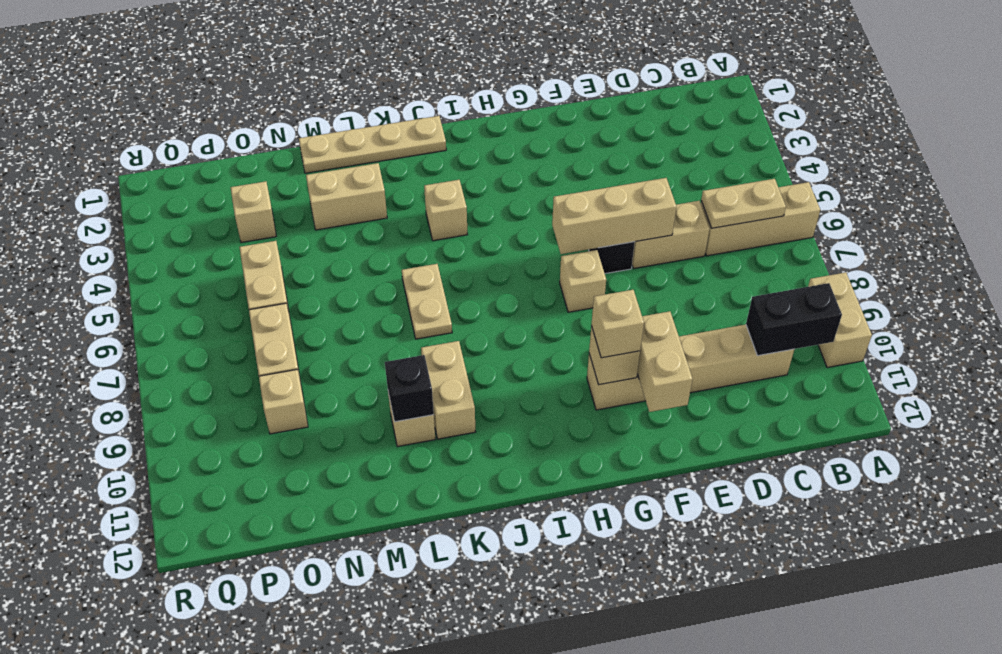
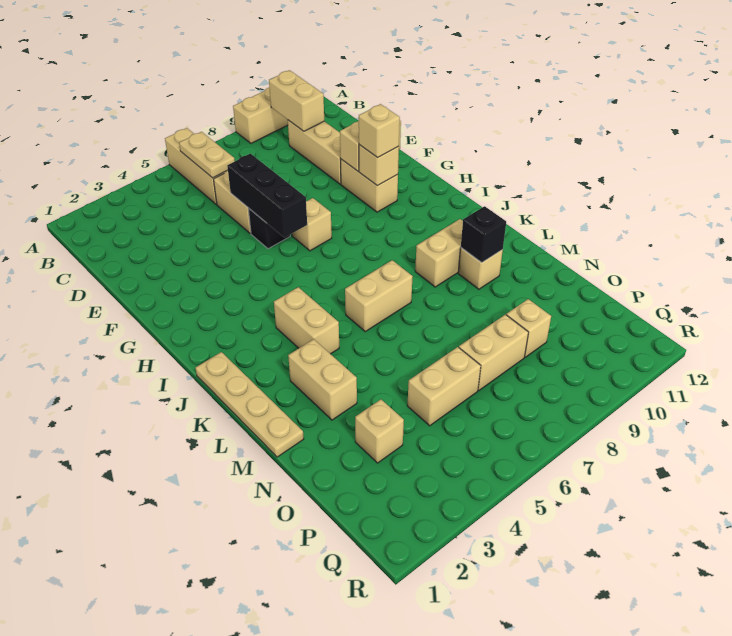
black brick B10:C10 level 2 -> tan brick B10:C10 level 2
tan brick E6:G6 level 2 -> black brick E6:G6 level 2
tan brick J4 level 1 -> tan brick J4:K4 level 1
tan plate K6:K7 level 1 -> tan brick K6:K7 level 1

